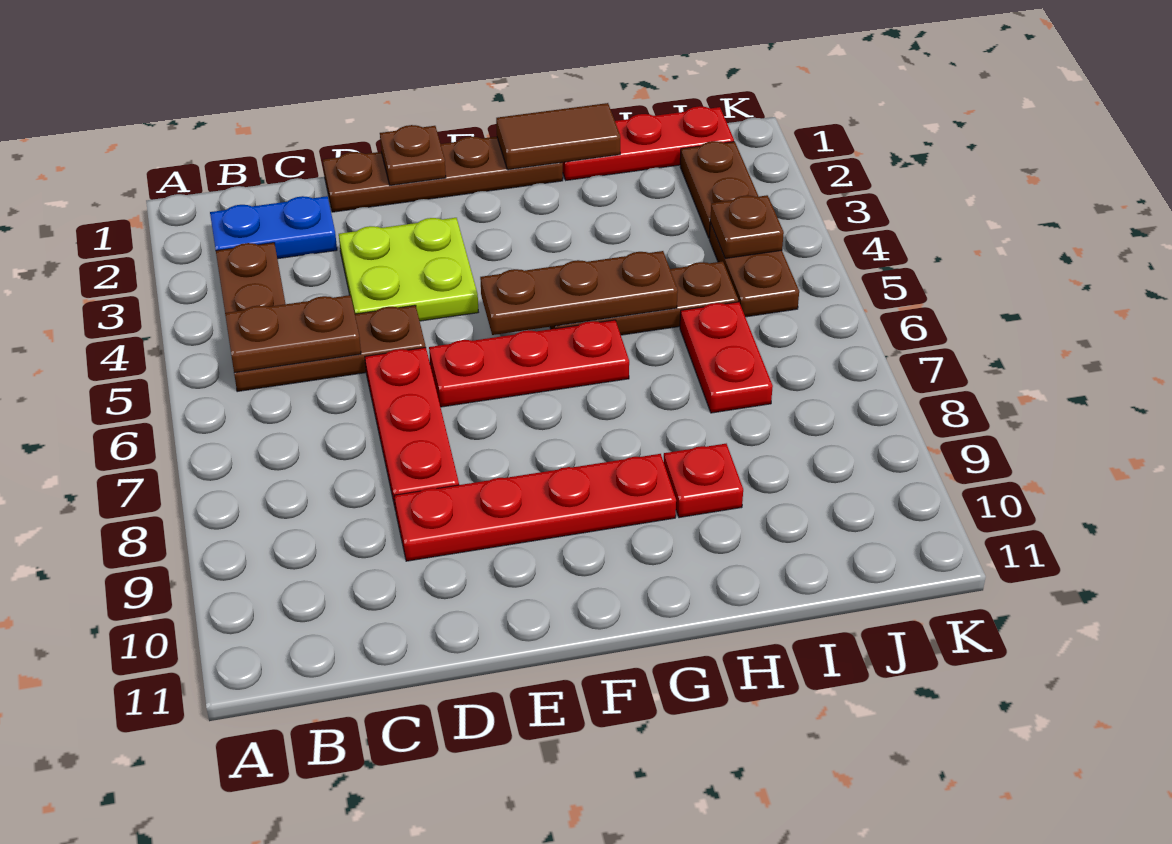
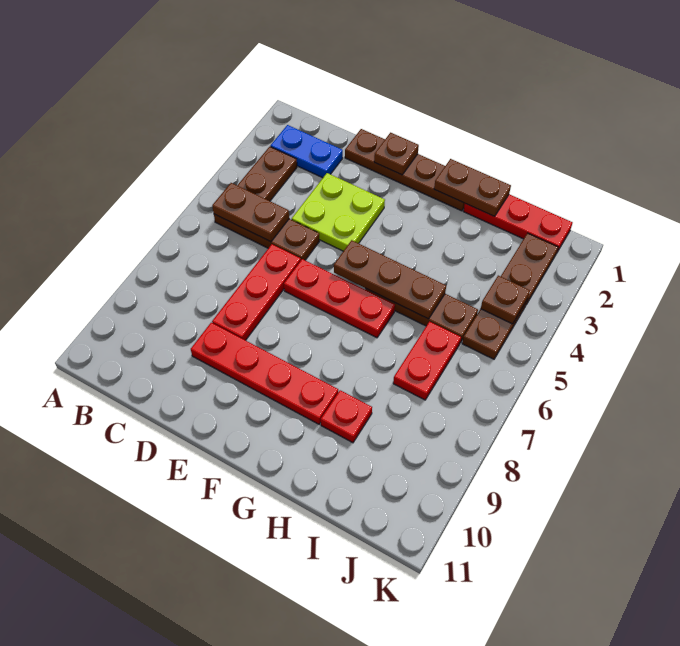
brown tile G1:H1 level 2 -> brown plate G1:H1 level 2

